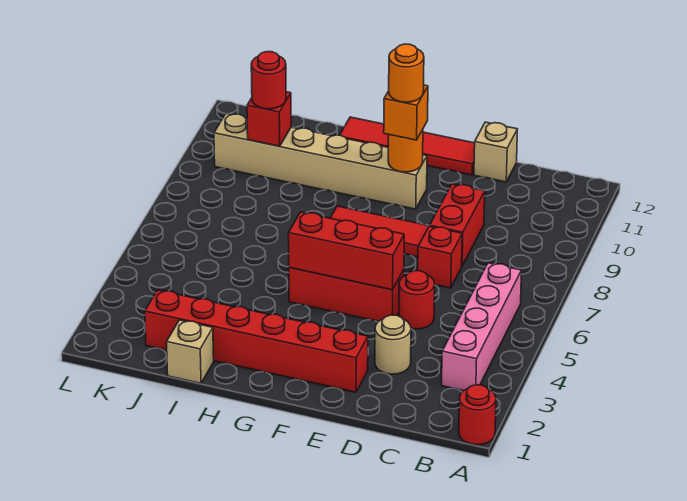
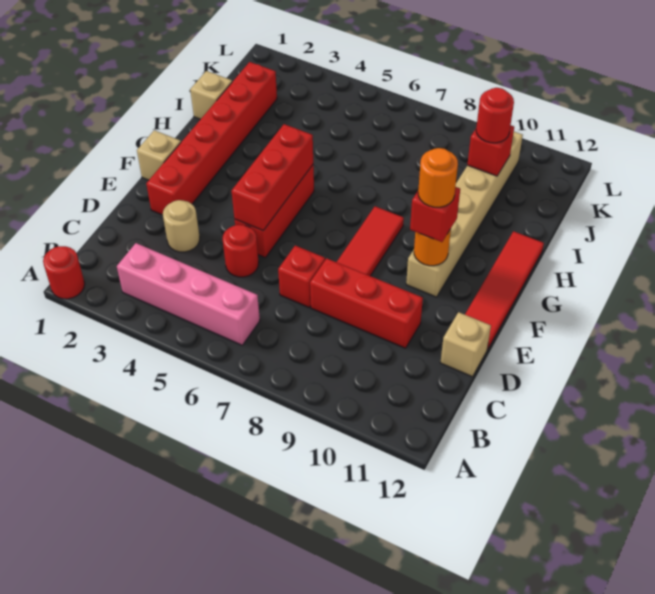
red brick D8:D9 level 1 -> red brick D8:D10 level 1
none -> tan brick F1 level 1
orange brick F10 level 3 -> red brick F10 level 3

